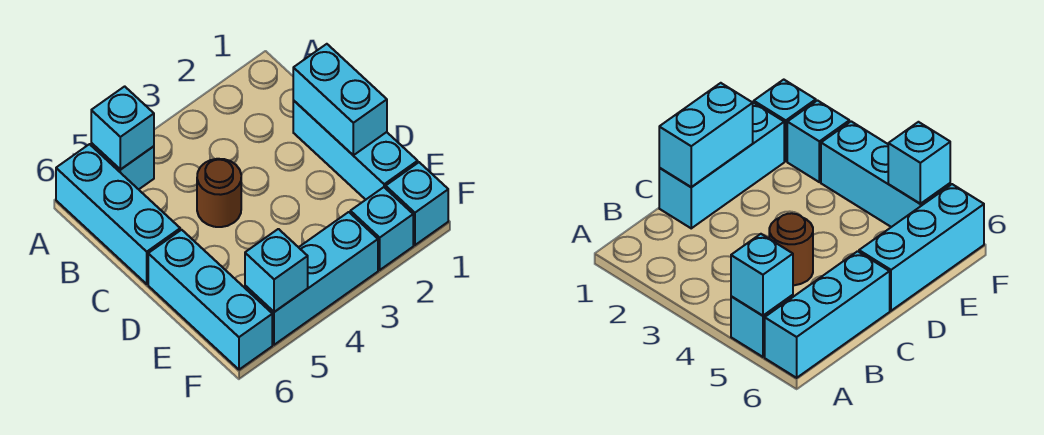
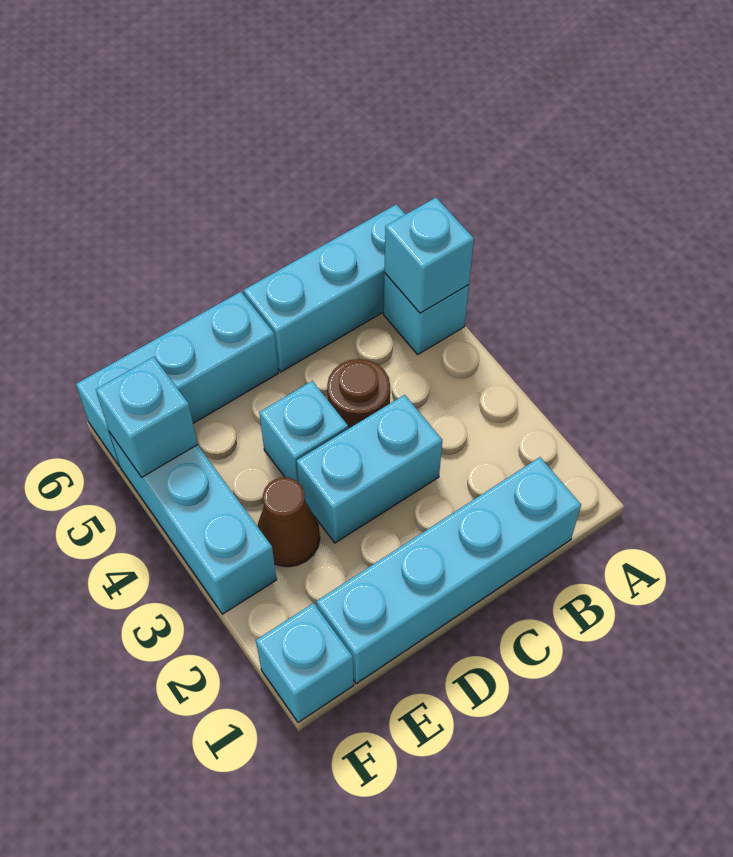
cyan brick C1:E1 level 1 -> cyan brick B1:E1 level 1
cyan brick C1:D1 level 2 -> cyan brick C3:D3 level 1
none -> brown cone E3 level 1
cyan brick F2 level 1 -> cyan brick D4 level 1

